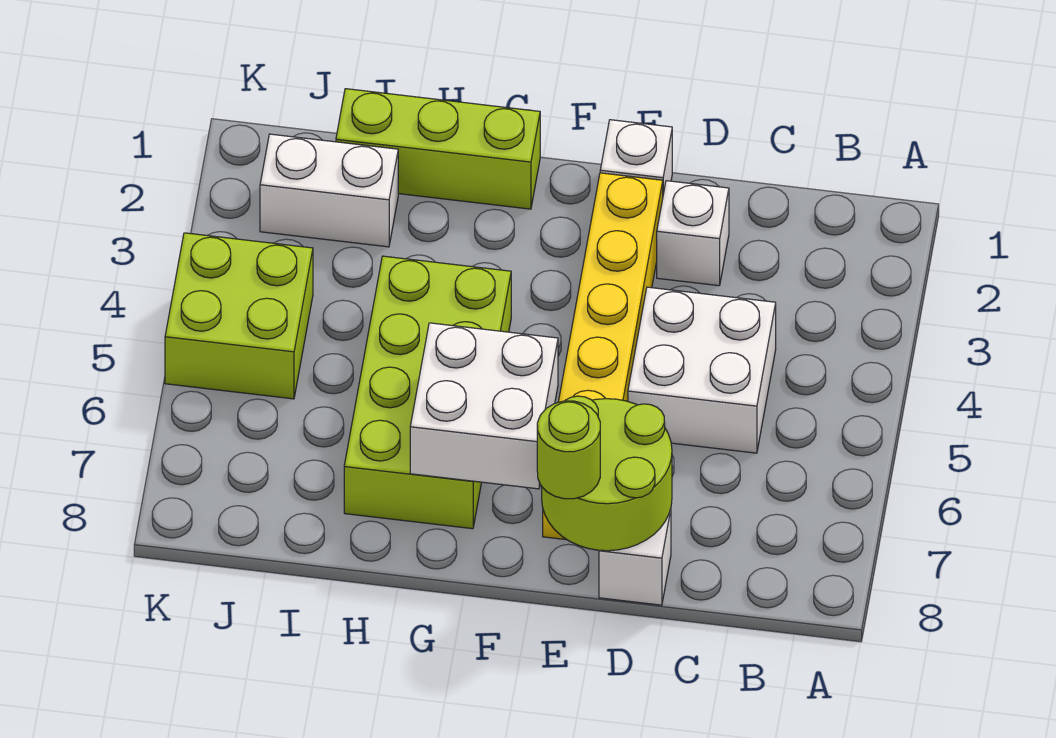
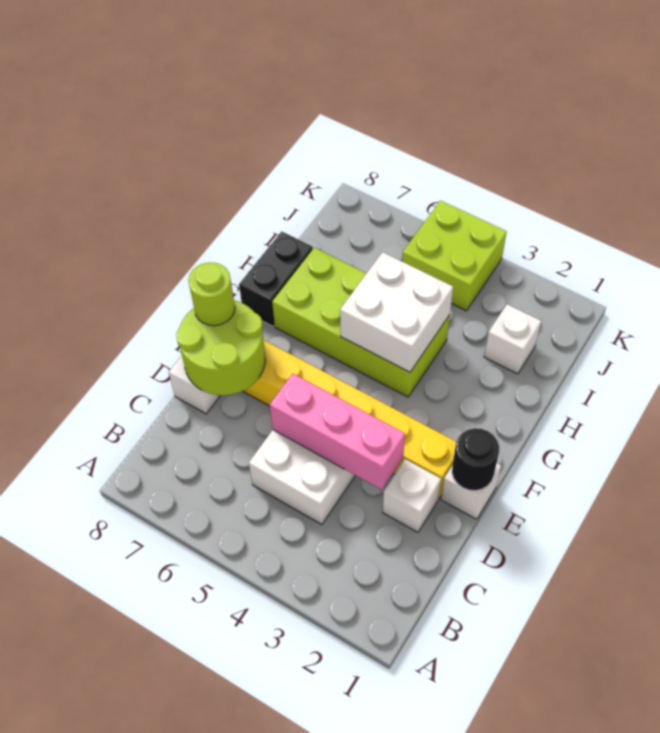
none -> pink brick D3:D5 level 2
none -> black round brick E1 level 2
white brick F6:G7 level 2 -> white brick G4:H5 level 2
lime brick G1:I1 level 1 -> none
none -> black brick G8:H8 level 1
white brick I2:J2 level 1 -> white brick I2 level 1

